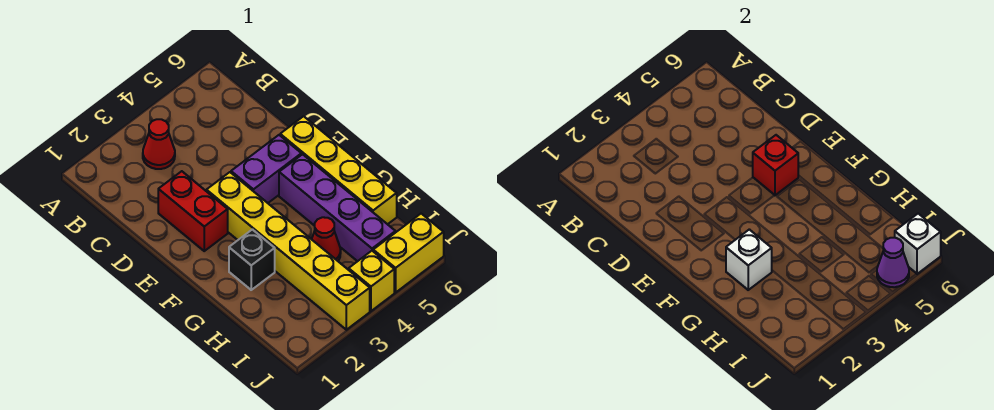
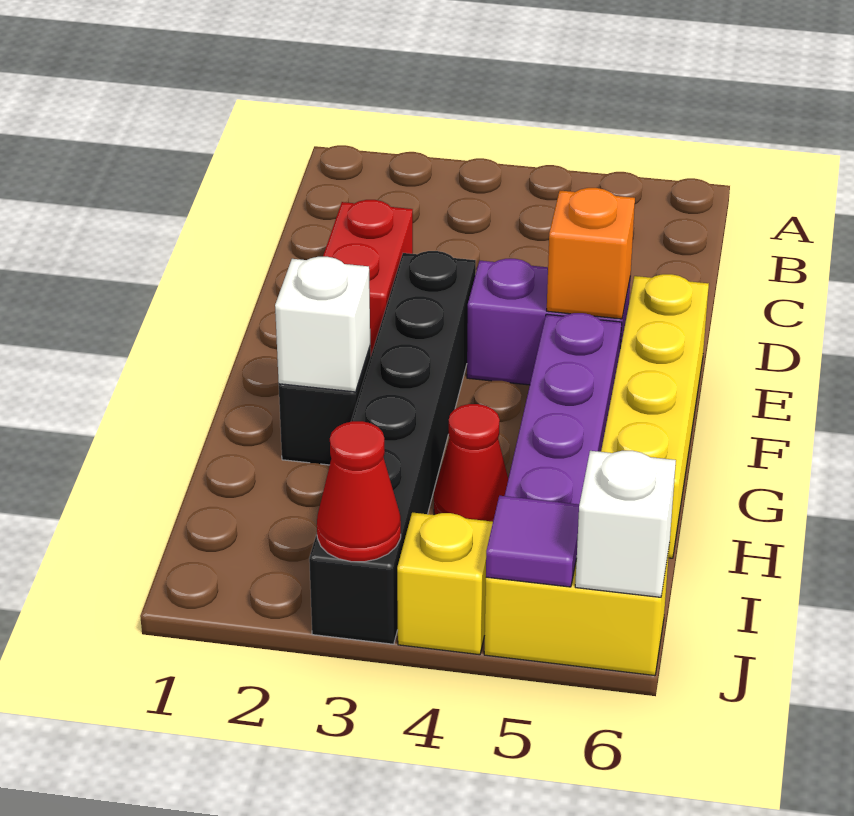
red cone B3 level 1 -> red cone J3 level 2
yellow brick E3:J3 level 1 -> black brick E3:J3 level 1
red brick E5 level 2 -> orange brick E5 level 2
purple cone J5 level 2 -> purple tile J5 level 2

